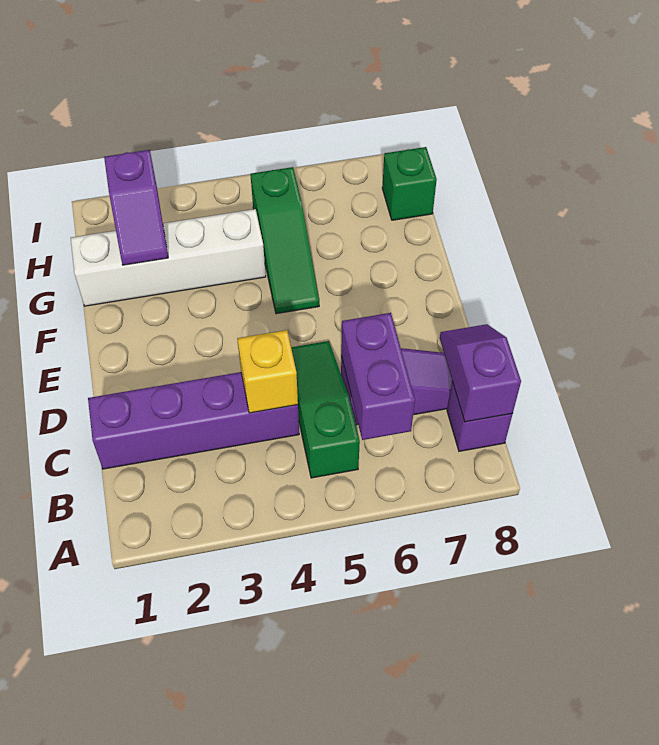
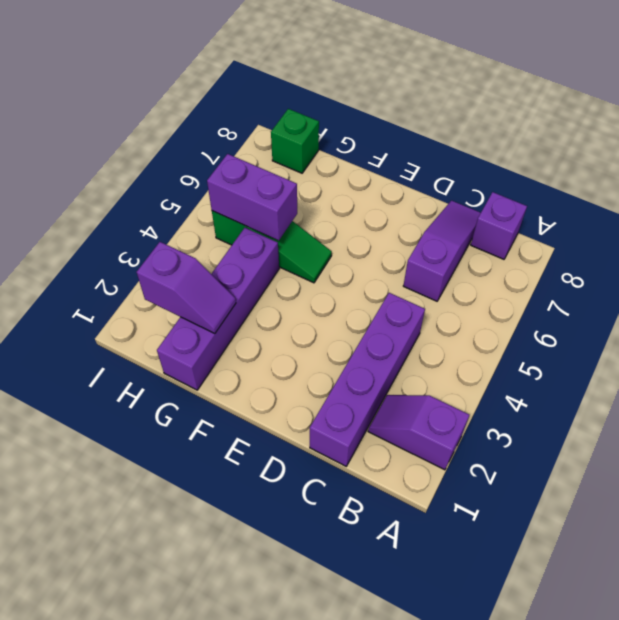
green slope B5:D5 level 1 top B -> none
purple brick B6:C6 level 2 -> purple brick G5:H5 level 2
purple slope B8:C8 level 2 top B -> purple slope A2:B2 level 1 top A
yellow brick C4 level 2 -> none
white brick G1:G4 level 1 -> purple brick G1:G4 level 1

